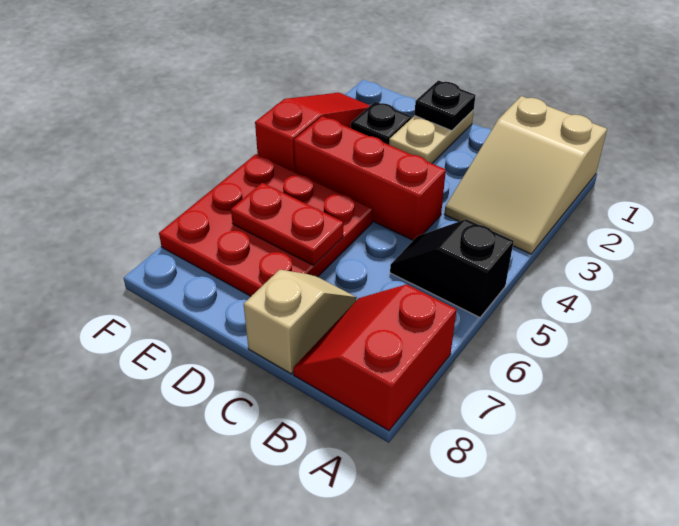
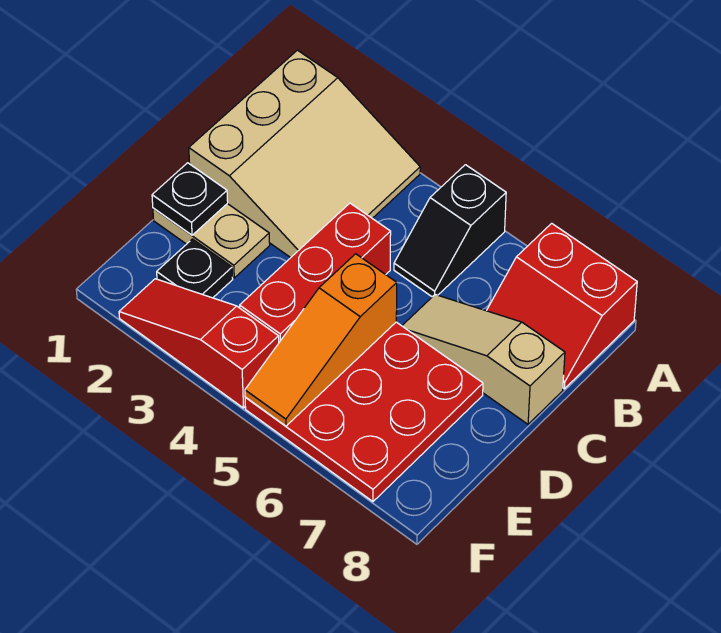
tan slope A1:B3 level 1 top 1 -> tan slope A1:C3 level 1 top 1
tan slope C7:C8 level 1 top 8 -> tan slope C6:C8 level 1 top 8
none -> orange slope D5:F5 level 2 top D
red plate D6:E6 level 2 -> none

